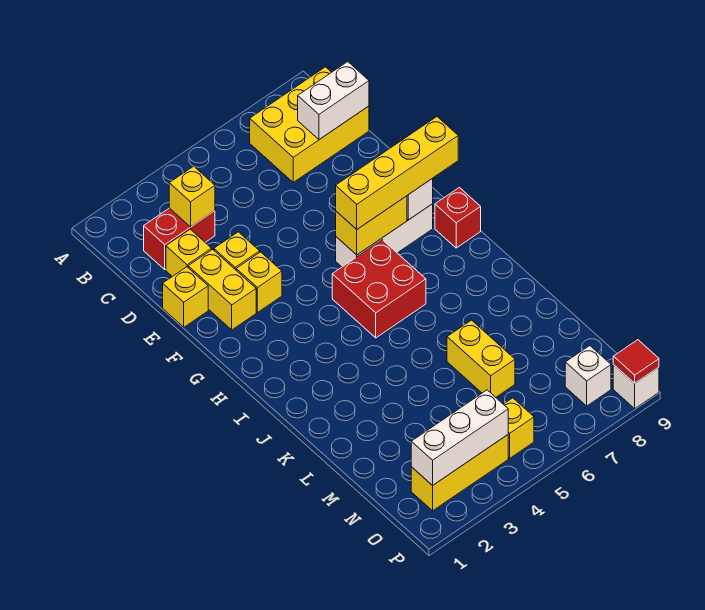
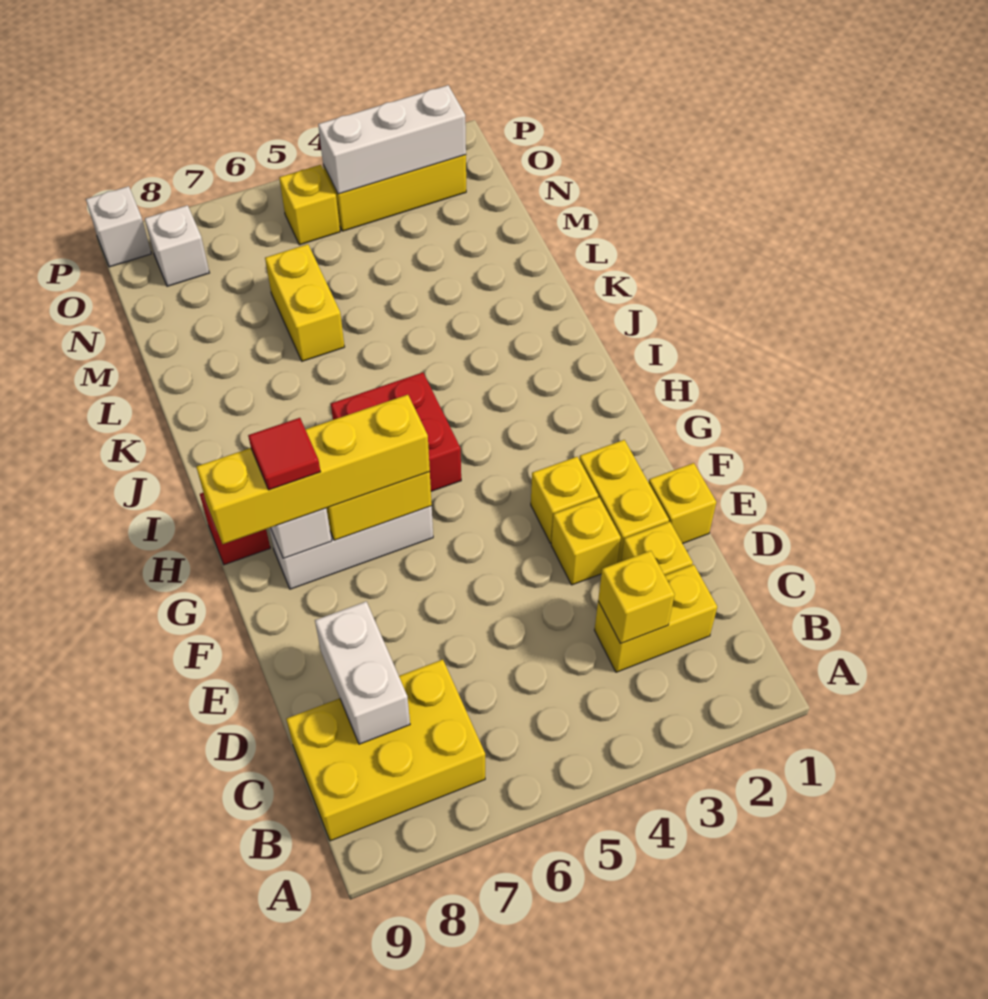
red brick C2:C3 level 1 -> yellow brick C2:C3 level 1
white brick C8:C9 level 2 -> white brick C8:D8 level 2
red tile P9 level 2 -> red tile G8 level 4

